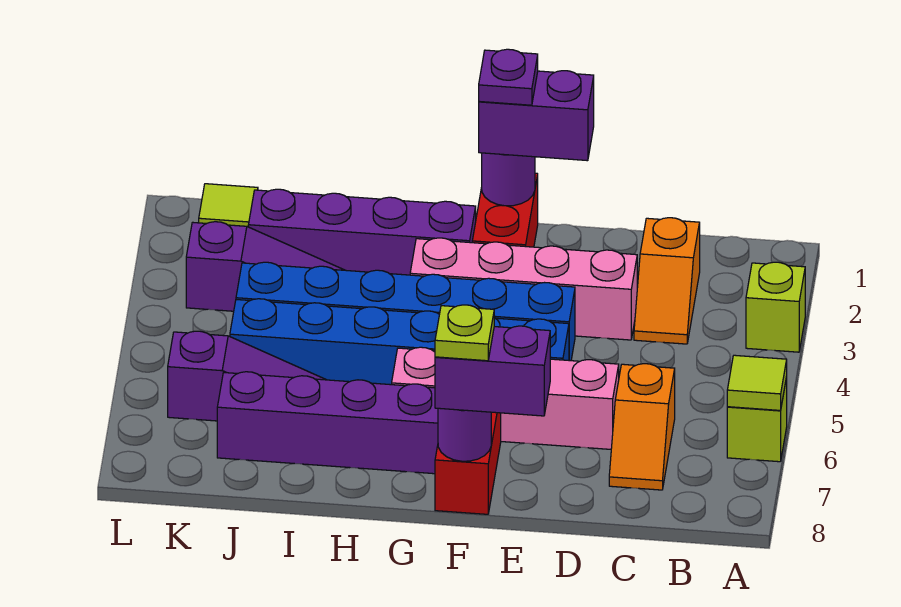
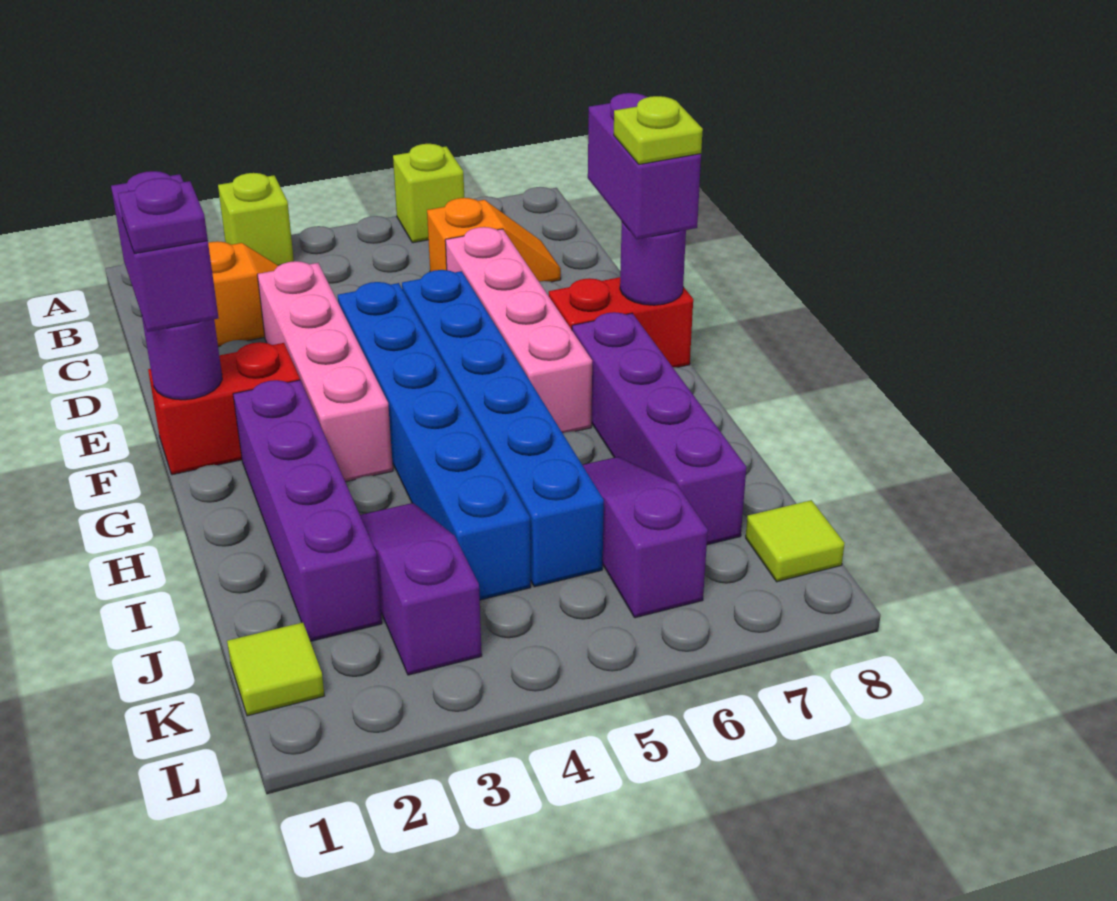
lime tile A6 level 2 -> lime tile K8 level 1

